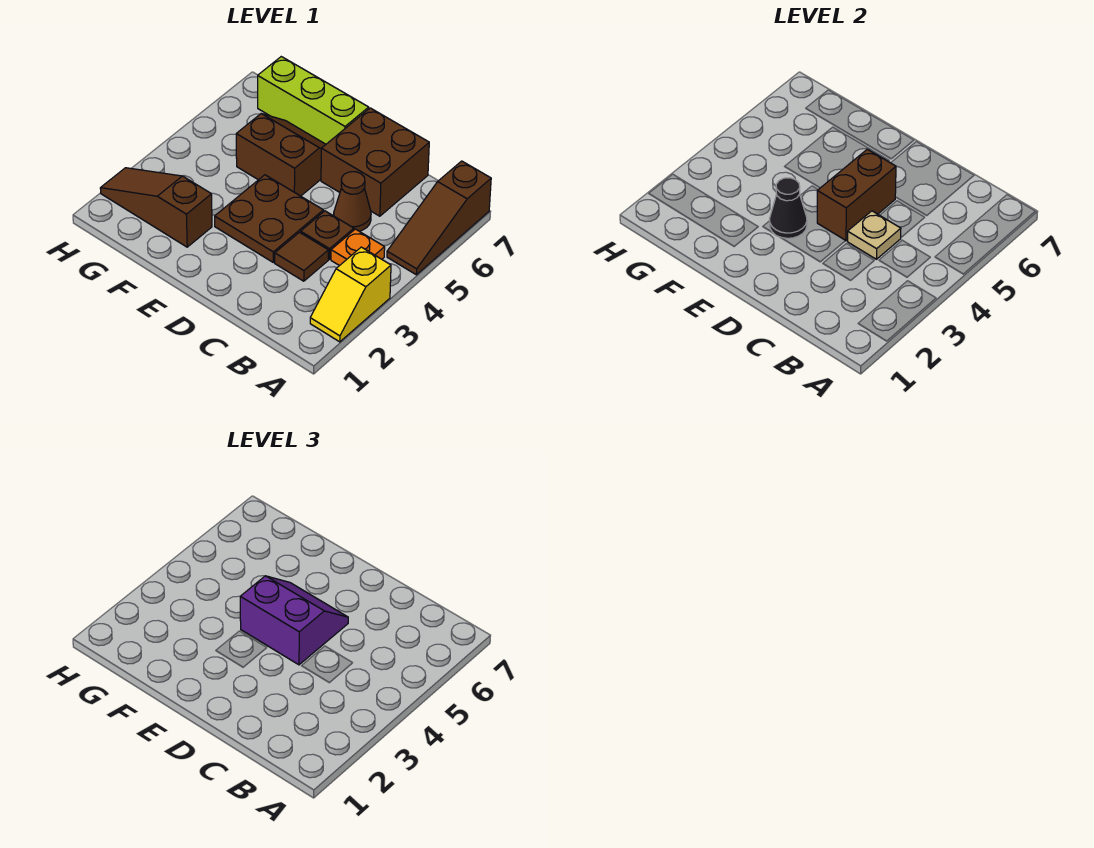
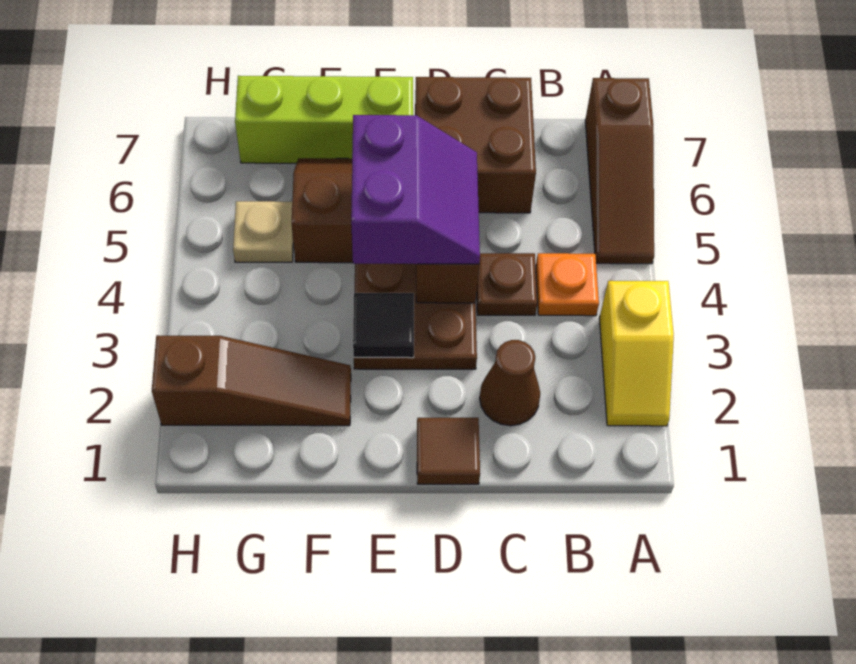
brown tile C3 level 1 -> brown tile D1 level 1
tan plate C4 level 2 -> tan plate G5 level 1
brown cone C5 level 1 -> brown cone C2 level 1
purple slope D4:E5 level 3 top 4 -> purple slope D4:E5 level 3 top E
black cone E3 level 2 -> black tile E3 level 2
brown slope F2:H2 level 1 top F -> brown slope F2:H2 level 1 top H

